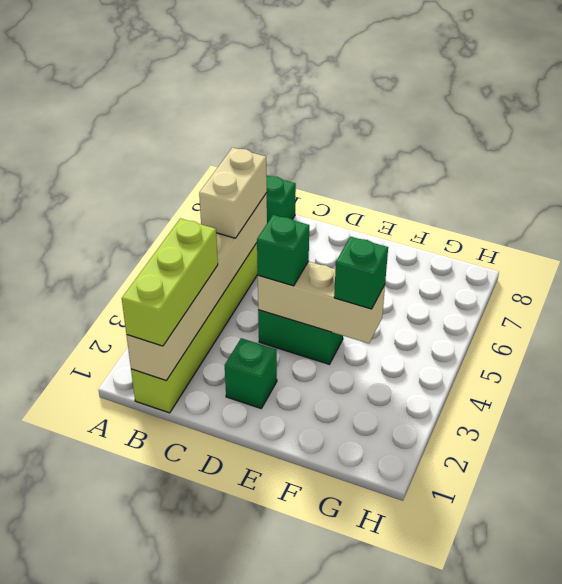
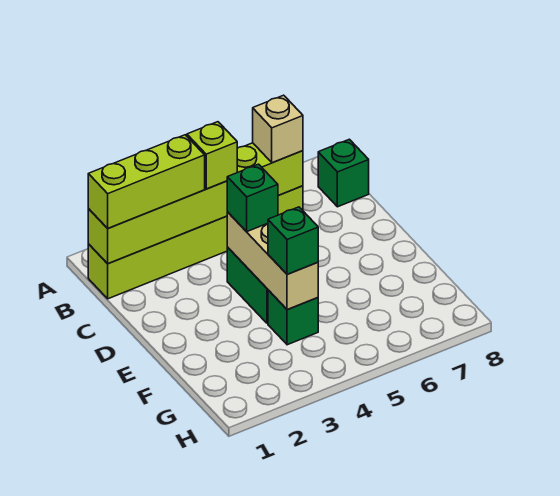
tan brick B1:B6 level 2 -> lime brick B1:B6 level 2
none -> lime brick B4 level 3
tan brick B5:B6 level 3 -> tan brick B6 level 3
green brick D2 level 1 -> green brick F4 level 1

